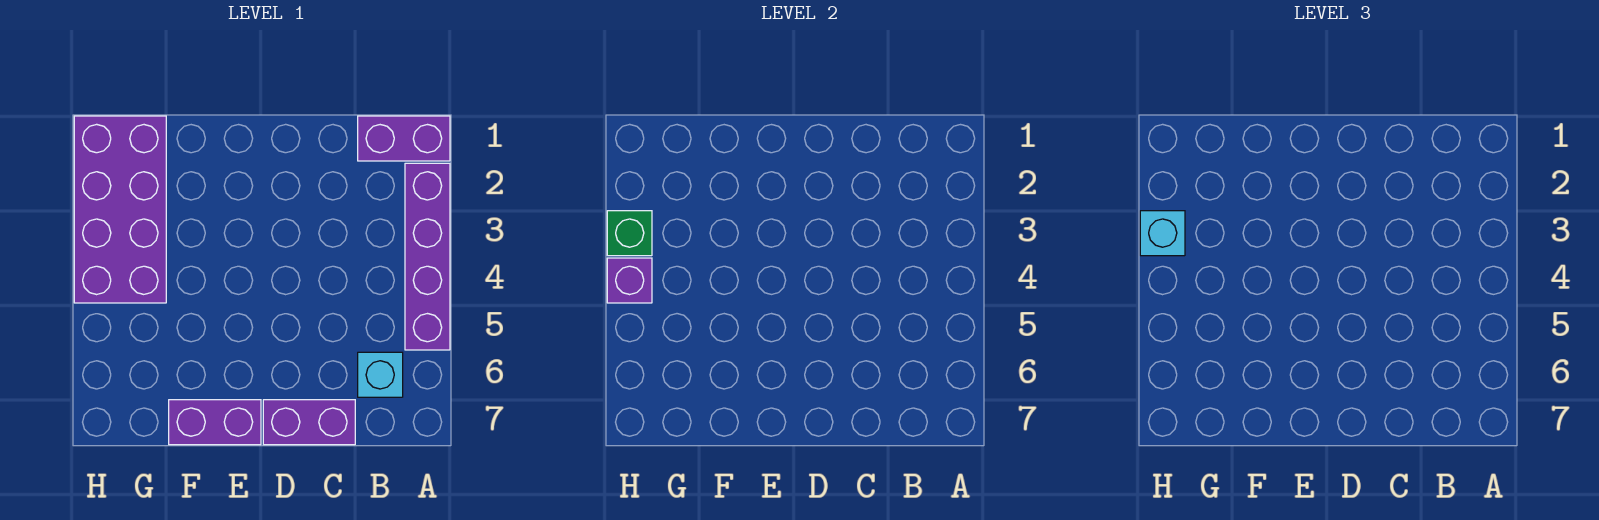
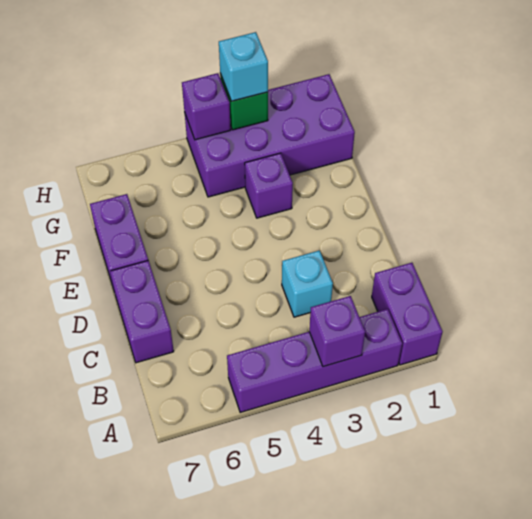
none -> purple brick A3 level 2
cyan brick B6 level 1 -> cyan brick C3 level 1
none -> purple brick F3 level 1

